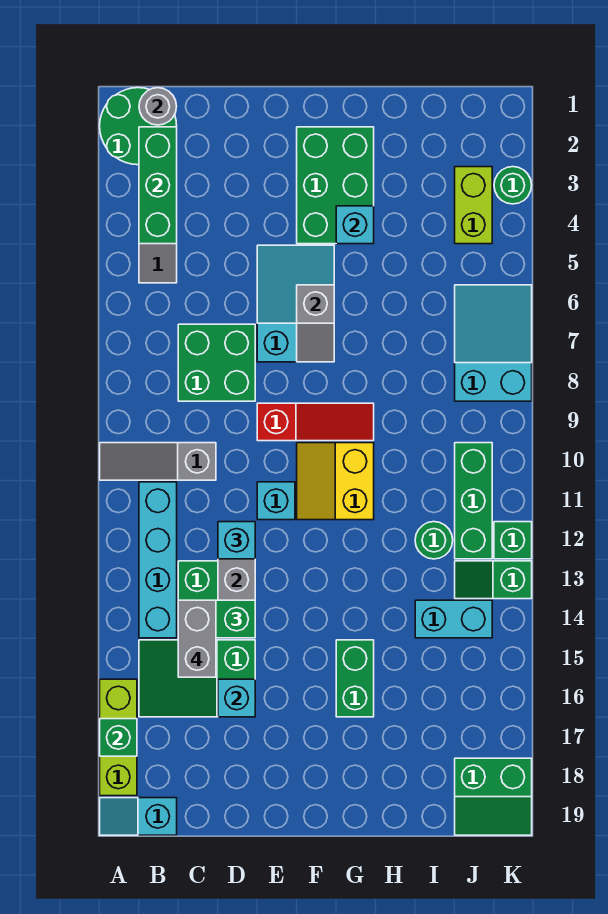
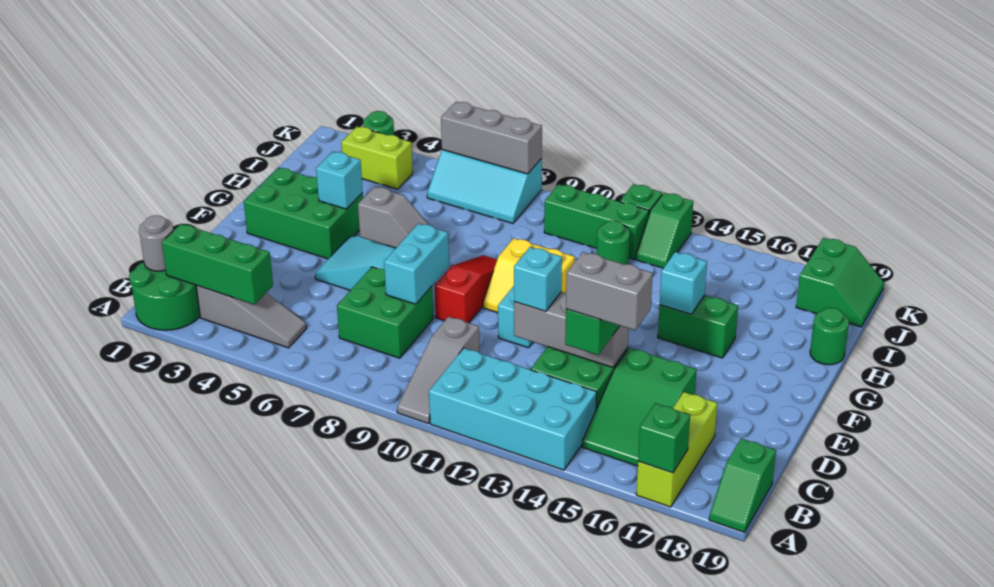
lime brick A16:A18 level 1 -> lime brick A17:C17 level 1
cyan slope A19:B19 level 1 top B -> green slope A19:B19 level 1 top B
cyan brick B11:B14 level 1 -> cyan brick A11:B14 level 1
cyan brick D16 level 2 -> cyan brick G15 level 2
none -> green round brick H19 level 1
cyan brick I14:J14 level 1 -> cyan brick D8:E8 level 2
cyan slope J6:K8 level 1 top 8 -> cyan slope J6:K8 level 1 top K
none -> grey brick K6:K8 level 2

